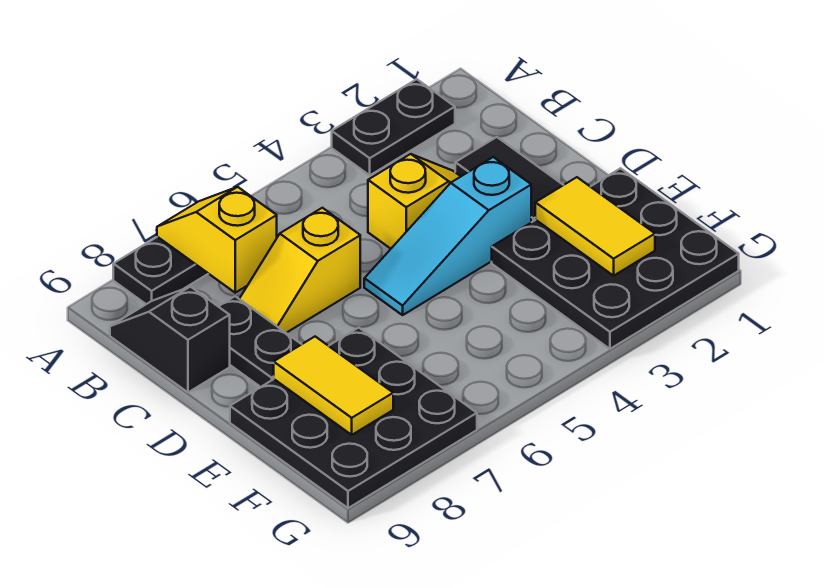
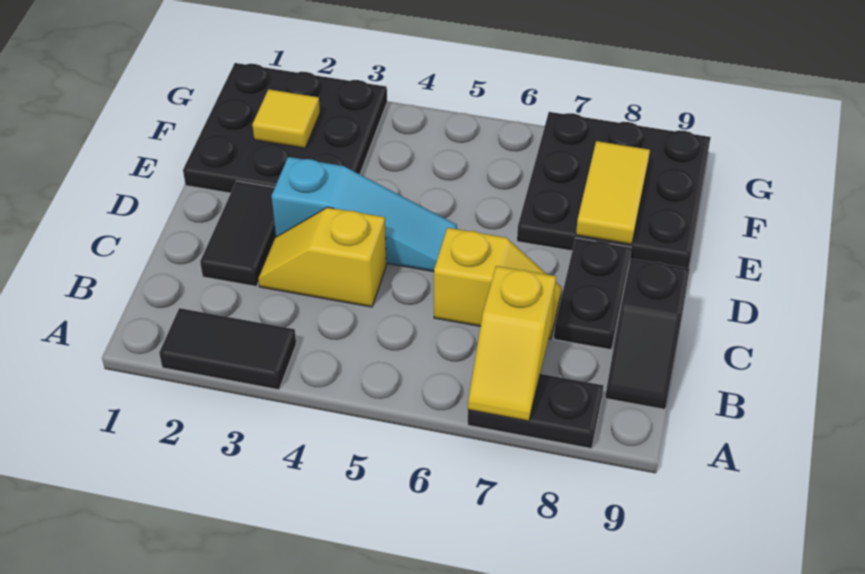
black plate A2:A3 level 1 -> black tile A2:A3 level 1
yellow tile E2:F2 level 2 -> yellow tile F2 level 2

